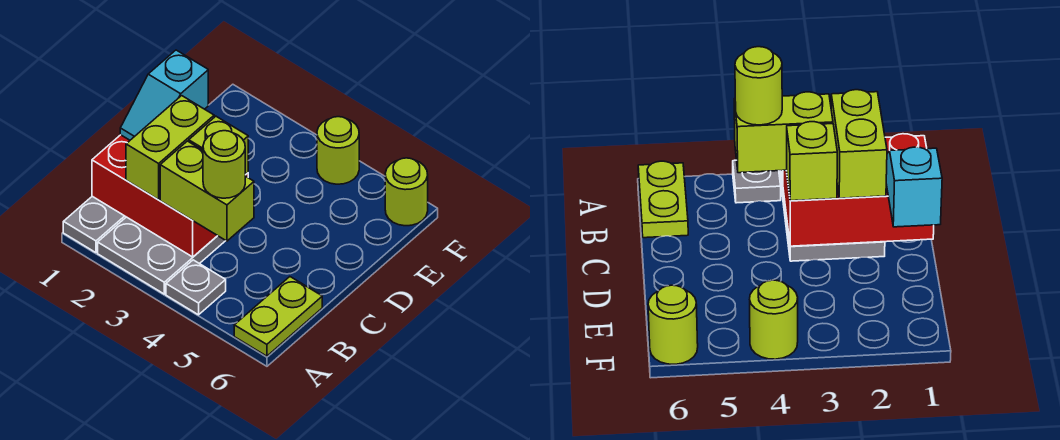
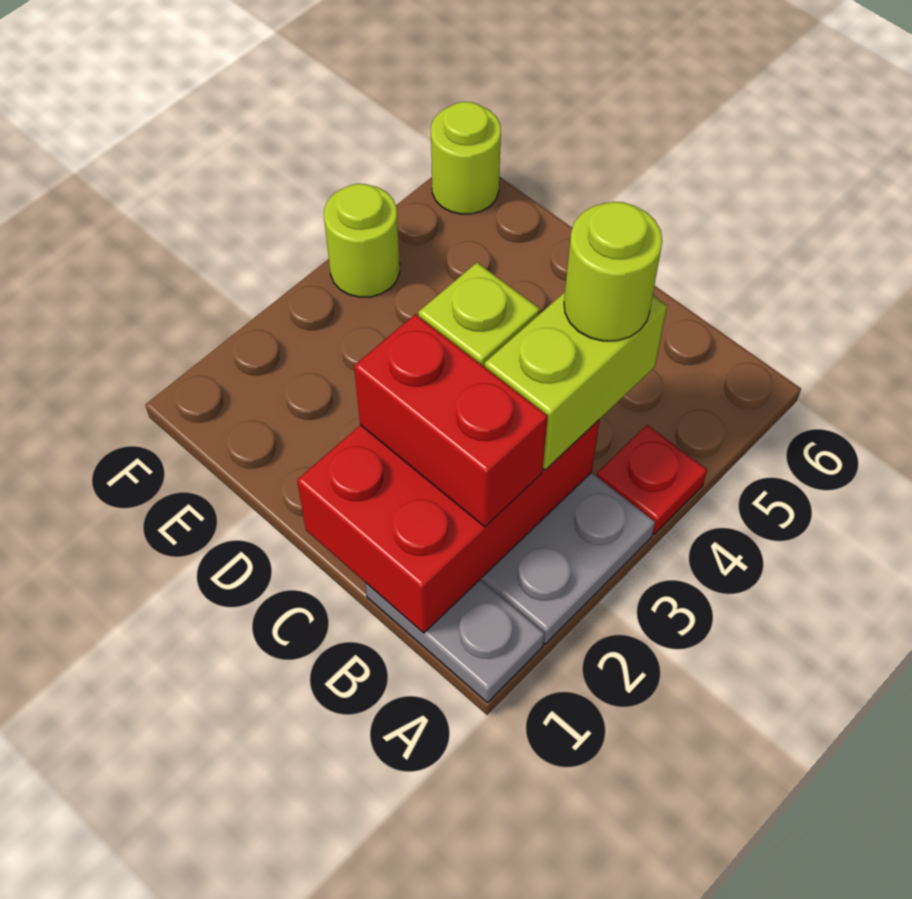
grey plate A4 level 1 -> red plate A4 level 1
lime plate A6:B6 level 1 -> none
lime brick B2:C2 level 3 -> red brick B2:C2 level 3
cyan slope C1:D1 level 3 top D -> none

